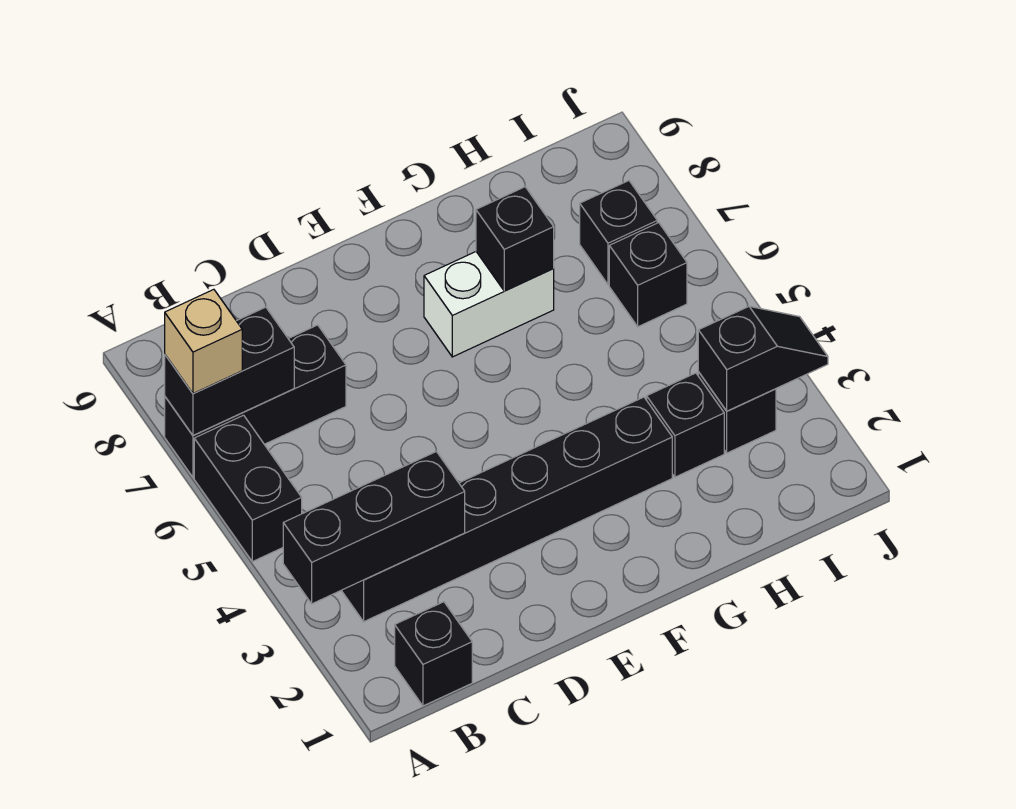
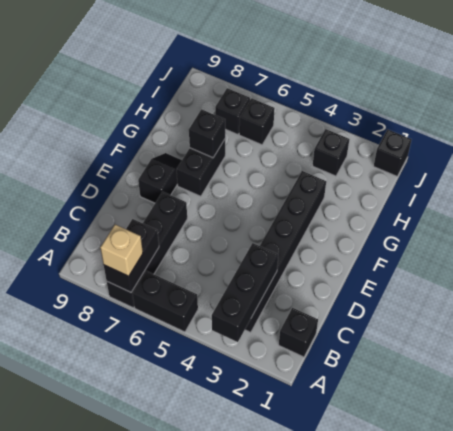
black brick A7:C7 level 1 -> black brick A7:D7 level 1
white brick F7:G7 level 1 -> black brick F7:G7 level 1
black brick H3 level 1 -> black brick J1 level 1
black slope I3:J3 level 2 top I -> black slope E8:F8 level 1 top E

